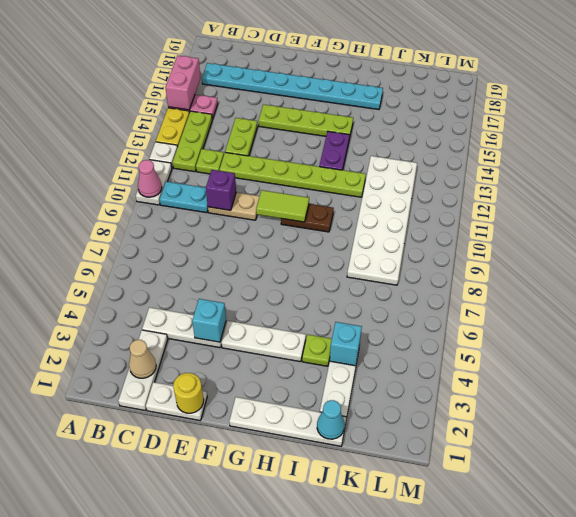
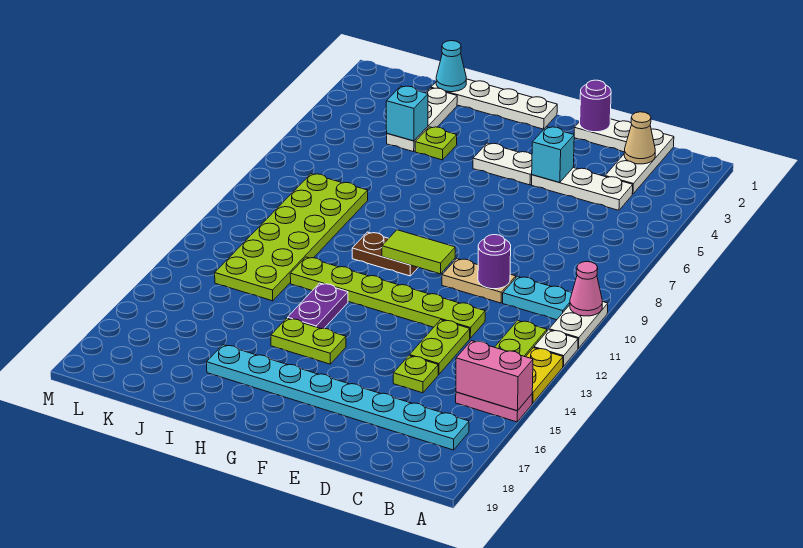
pink brick A15:A16 level 2 -> pink brick A15:B15 level 2
lime plate C12 level 1 -> lime plate D15 level 1
purple brick D10 level 2 -> purple round brick D10 level 2
yellow round brick E1 level 2 -> purple round brick E1 level 2
lime plate E15:H15 level 1 -> lime plate G15:H15 level 1
white plate F4:H4 level 1 -> white plate F4:G4 level 1
white plate J8:K13 level 1 -> lime plate J8:K13 level 1

